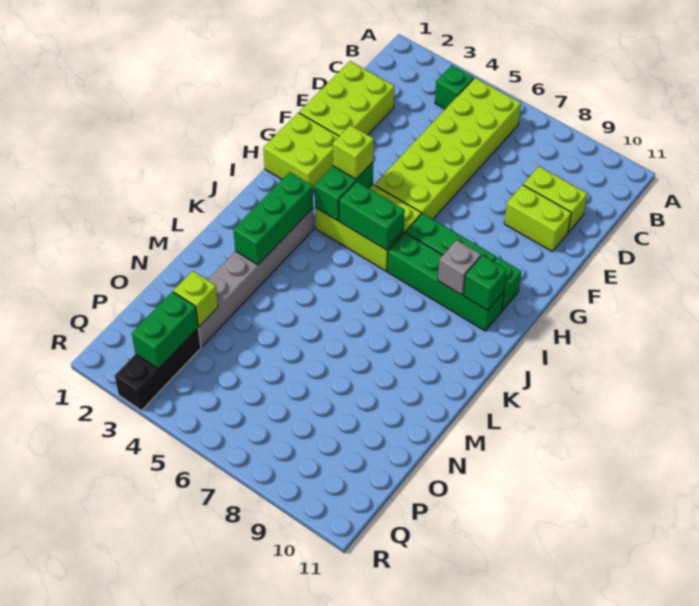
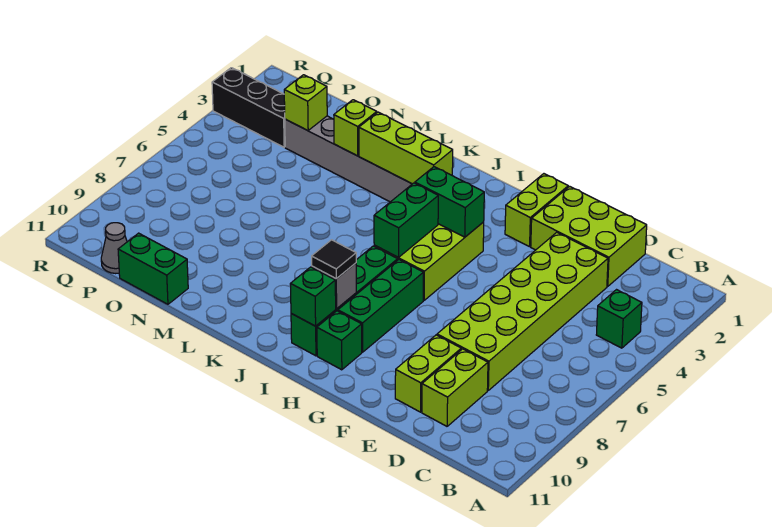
lime brick B5:G6 level 1 -> lime brick D3:E8 level 1
lime brick G1:H2 level 1 -> lime brick G1:G2 level 1
lime brick H4 level 3 -> lime brick M3 level 2
none -> black tile I9 level 3
green brick J3:L3 level 2 -> lime brick J3:L3 level 2
green brick P3:Q3 level 2 -> green brick N11:O11 level 1
none -> grey cone P11 level 1

